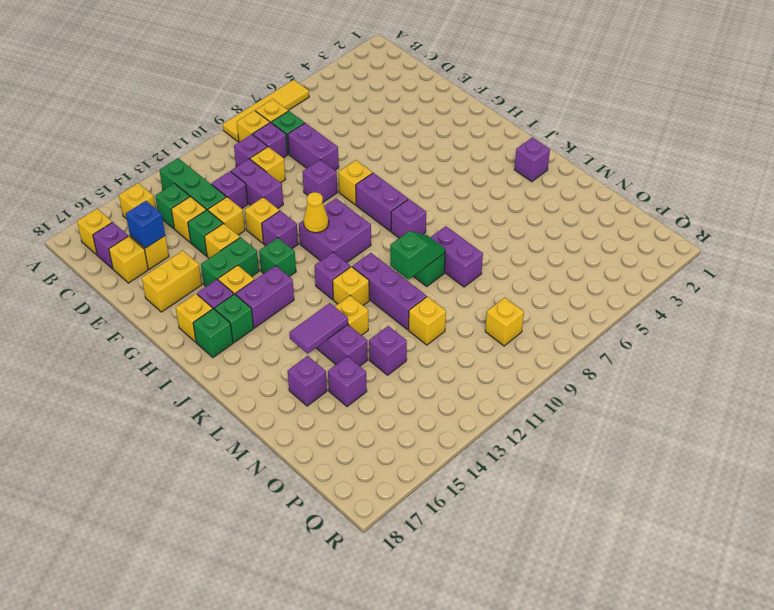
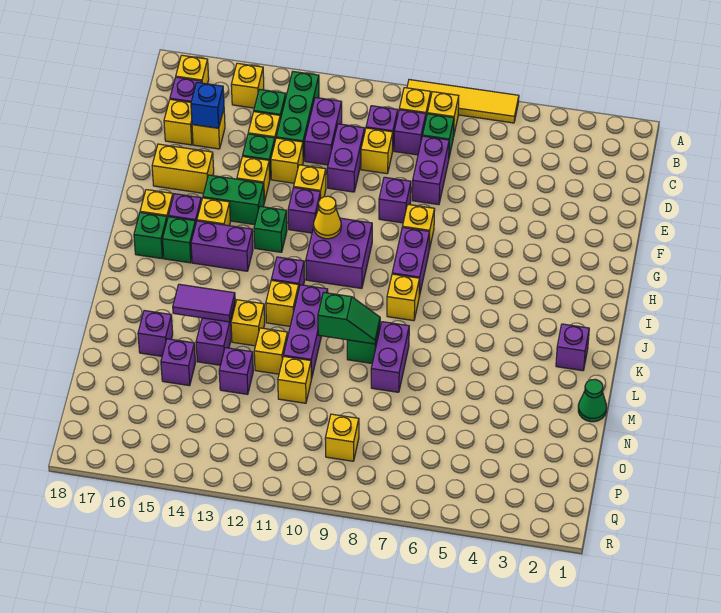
purple brick D12 level 1 -> purple brick C12:D12 level 1
purple brick J8 level 1 -> yellow brick J8 level 1
none -> green cone M1 level 1
none -> yellow brick M12 level 1

